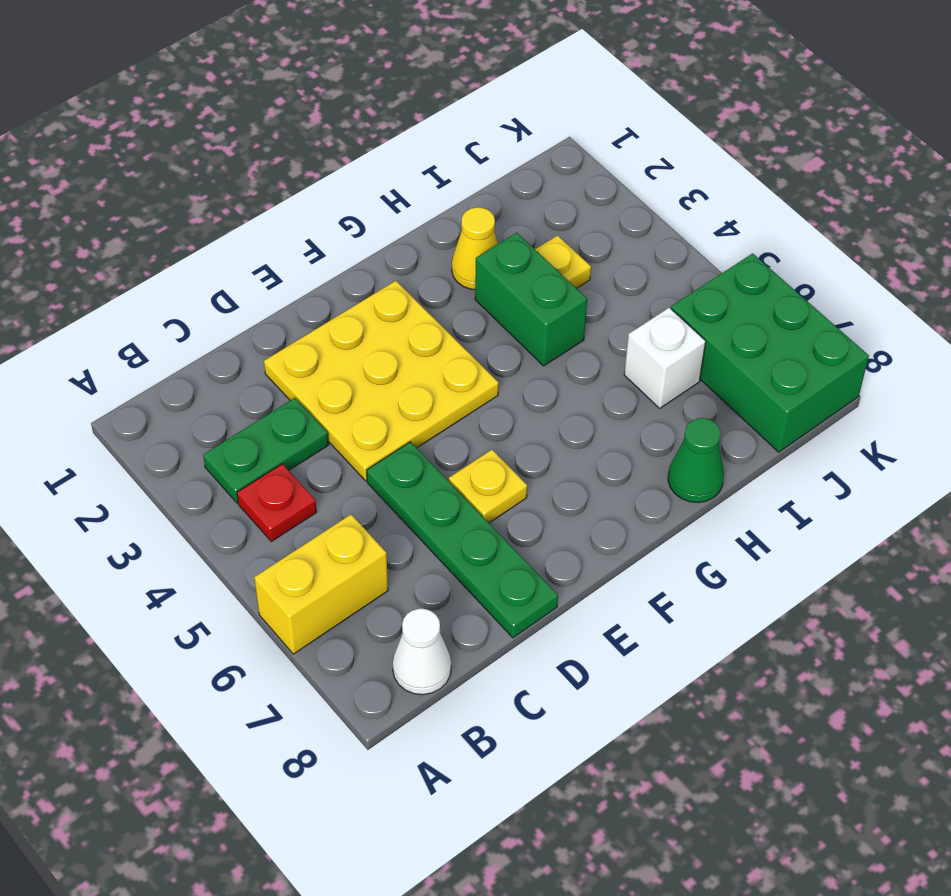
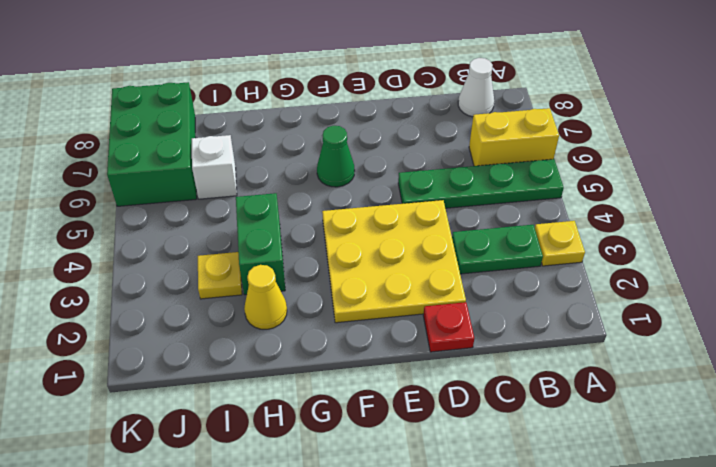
red plate B4 level 1 -> red plate D1 level 1
green plate D5:D8 level 1 -> green plate A5:D5 level 1
yellow plate E6 level 1 -> yellow plate A3 level 1
green cone H8 level 1 -> green cone F6 level 1

